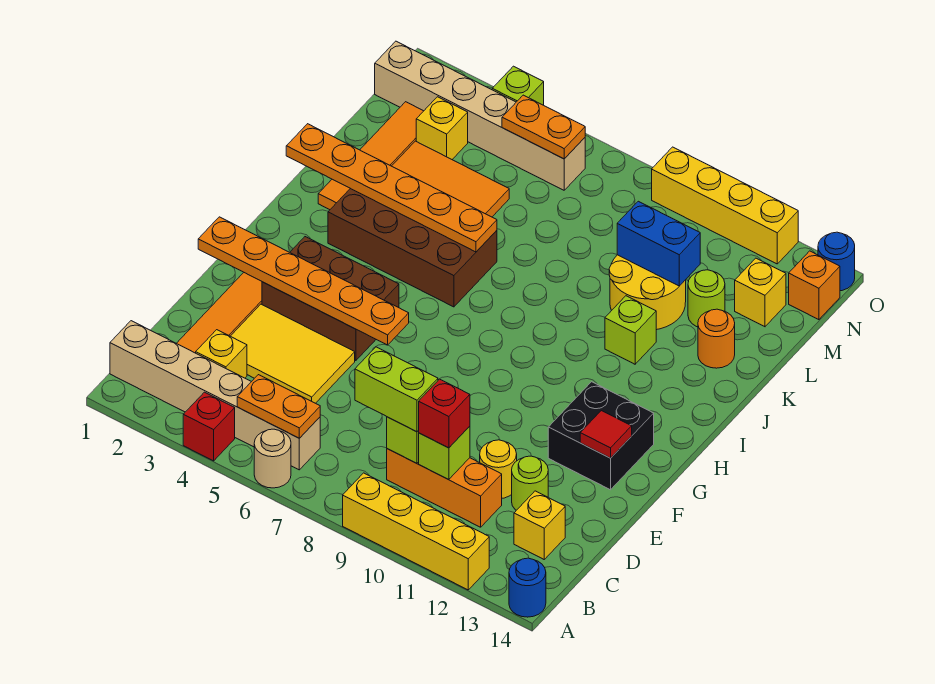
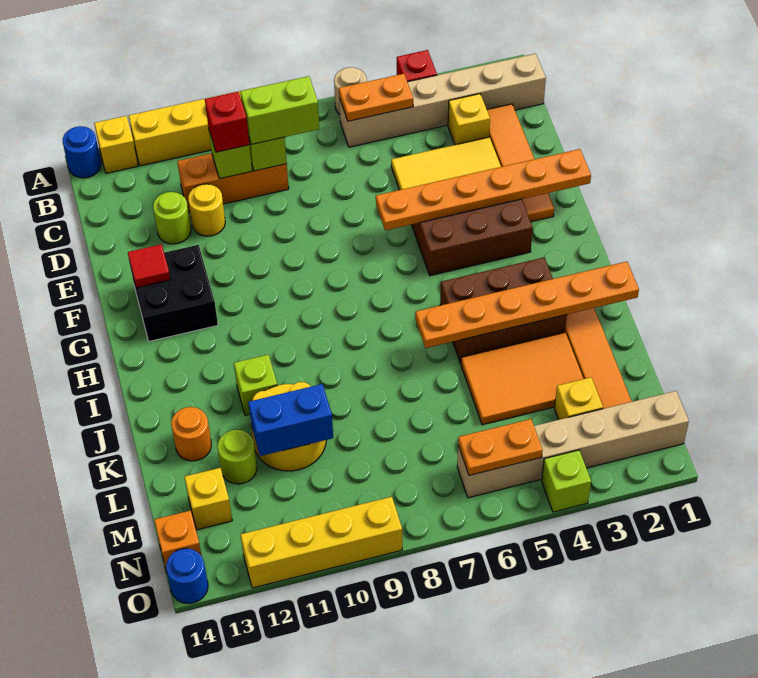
yellow brick C13 level 1 -> yellow brick A13 level 1
brown brick I3:J6 level 1 -> brown brick I3:J5 level 1

